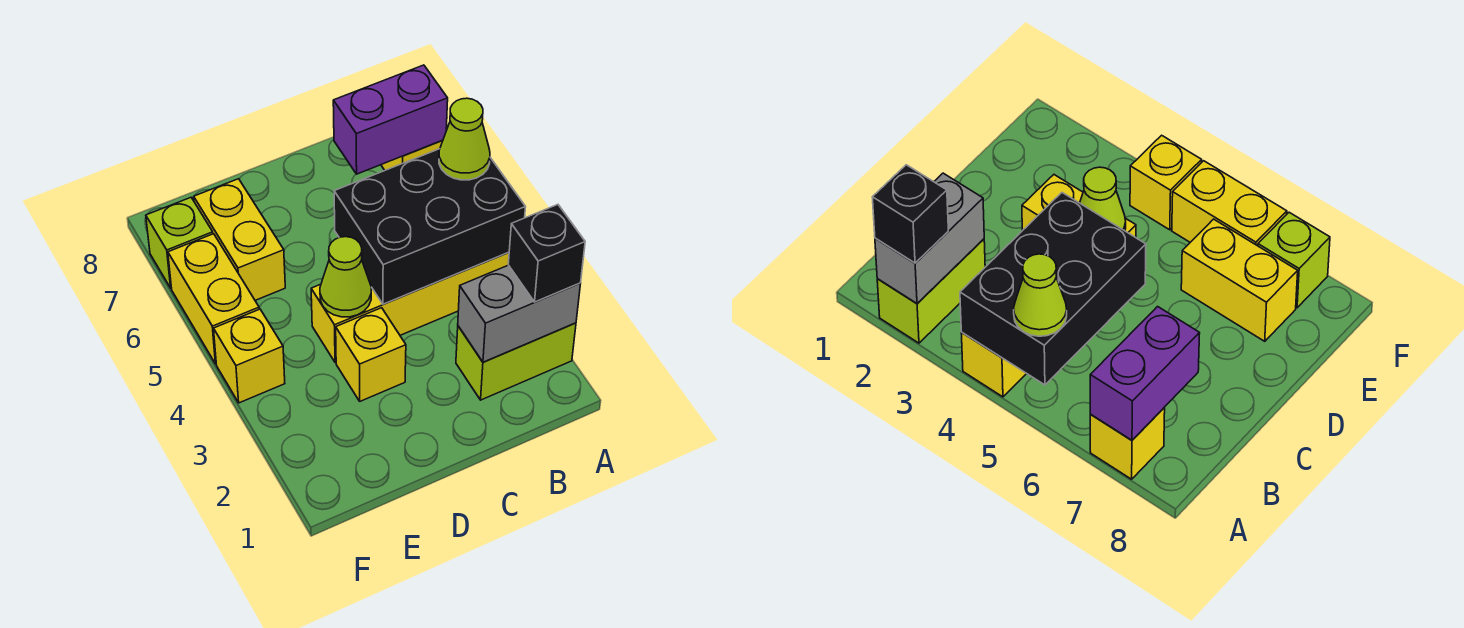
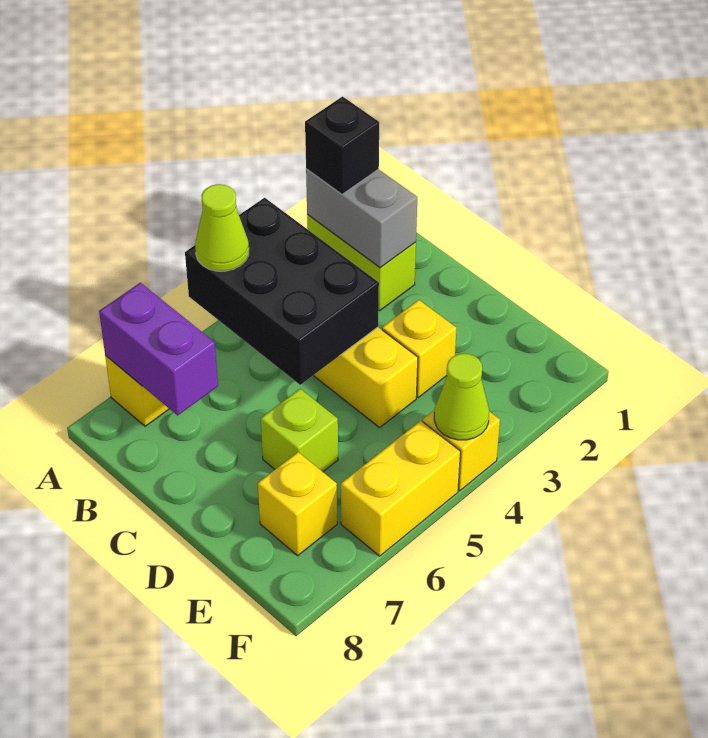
lime cone D4 level 2 -> lime cone F4 level 2
yellow brick E6:E7 level 1 -> yellow brick E7 level 1
lime brick F7 level 1 -> lime brick D6 level 1

